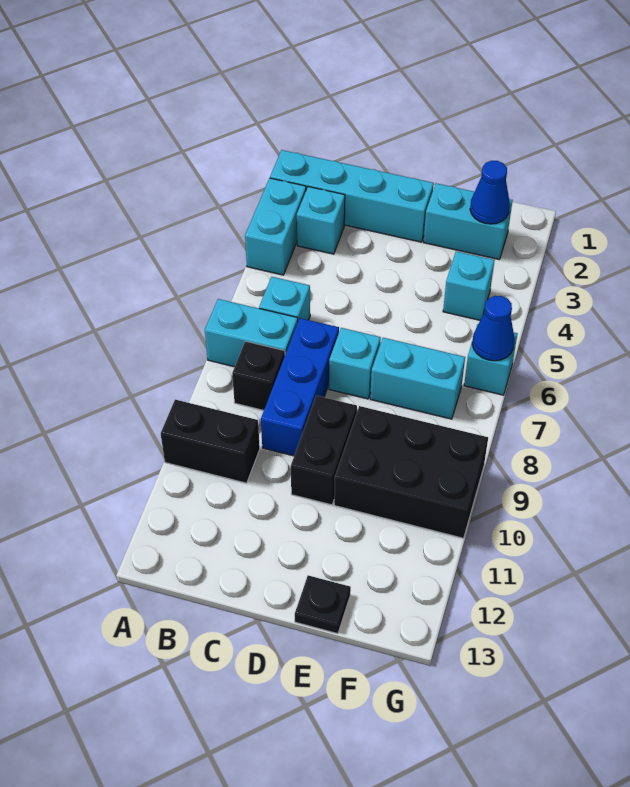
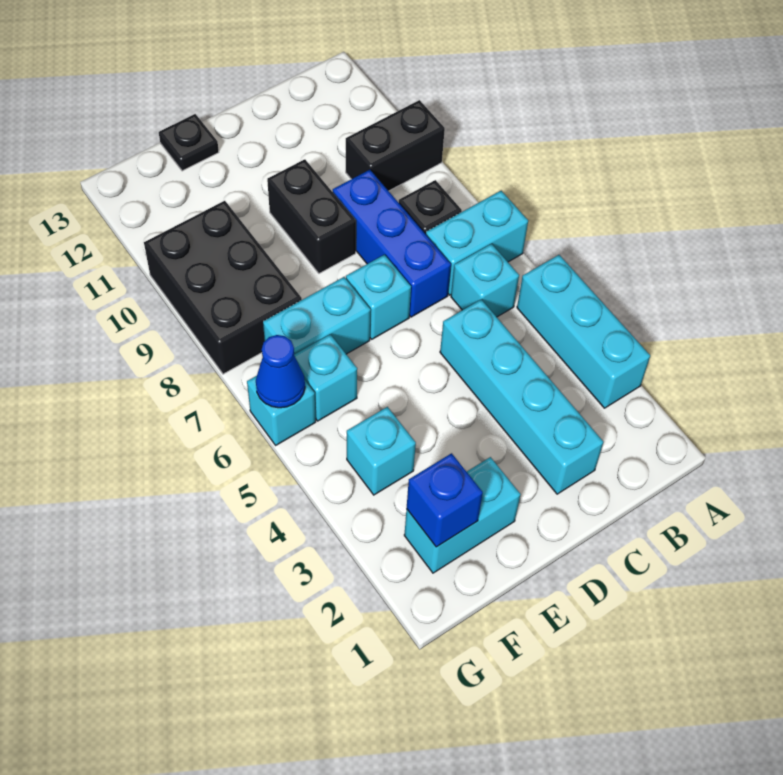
cyan brick A2:D2 level 1 -> cyan brick C2:C5 level 1
cyan brick A3:A4 level 1 -> cyan brick A3:A5 level 1
cyan brick B3 level 1 -> cyan brick F6 level 1
black brick E9:G10 level 1 -> black brick F8:G10 level 1
blue cone F2 level 2 -> blue brick F2 level 2

